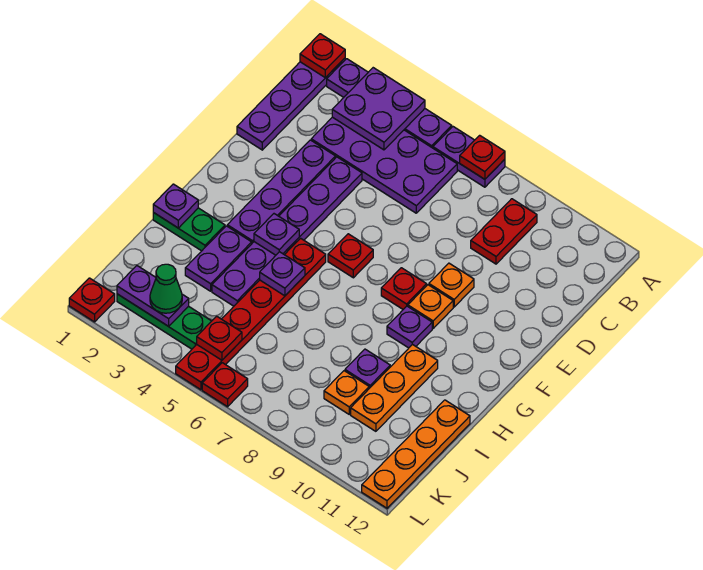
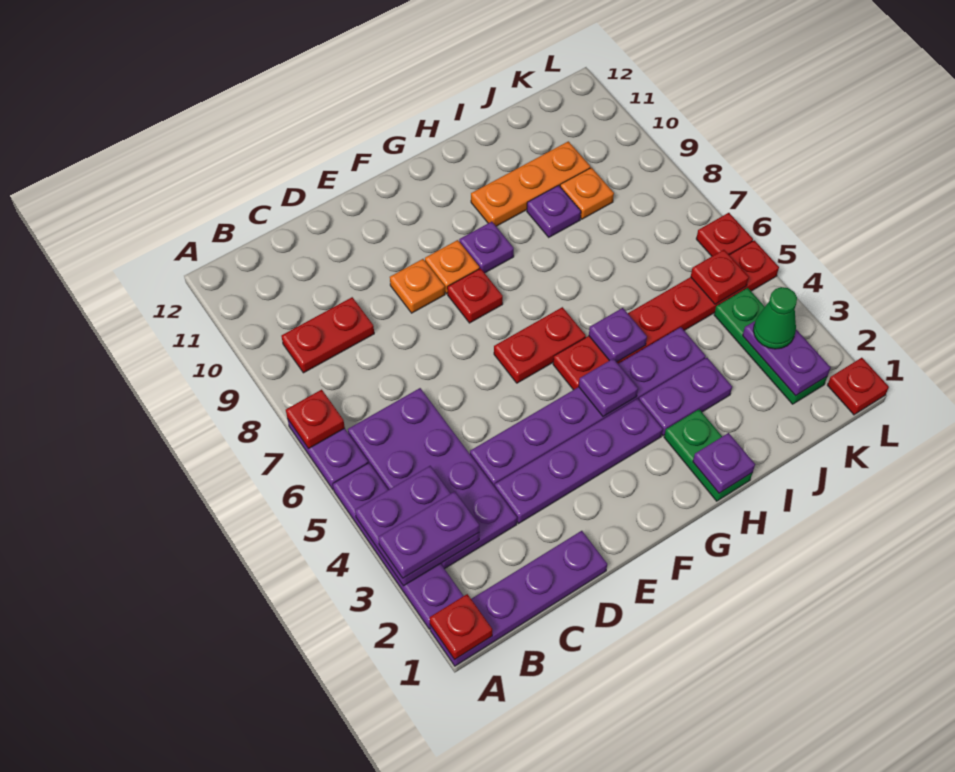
none -> purple plate A3:B3 level 3
red plate F6 level 1 -> red plate F6:G6 level 1
orange plate I12:L12 level 1 -> none

